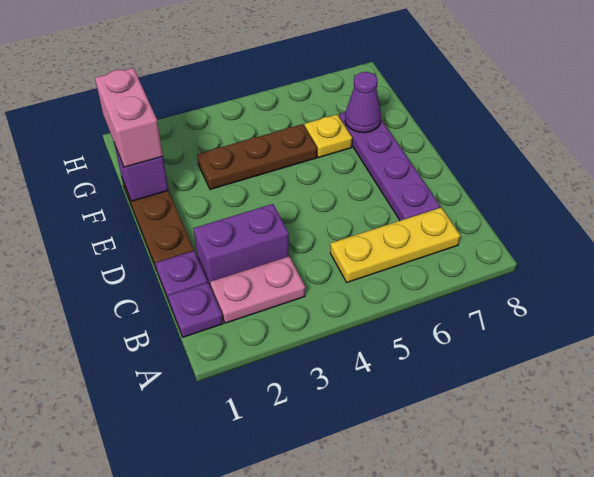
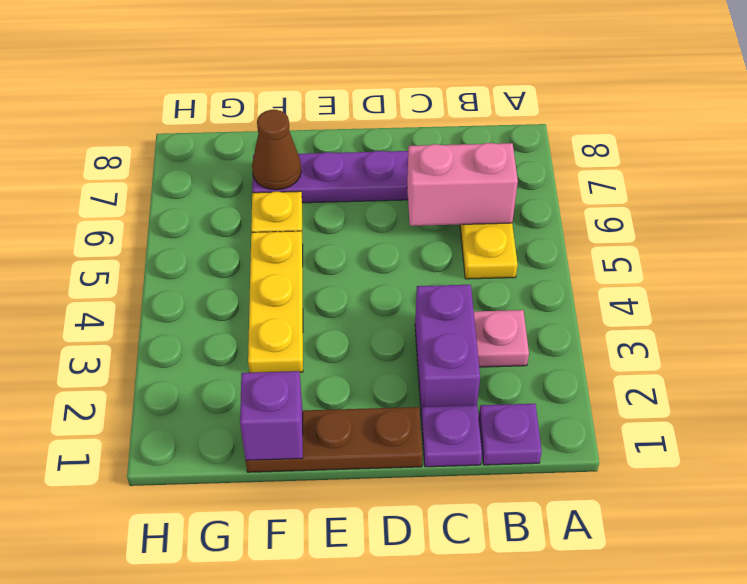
pink plate B2:B3 level 1 -> pink plate B3 level 1
pink brick F1:G1 level 3 -> pink brick B6:C6 level 2
brown plate F3:F5 level 1 -> yellow plate F3:F5 level 1
purple cone F7 level 2 -> brown cone F7 level 2

